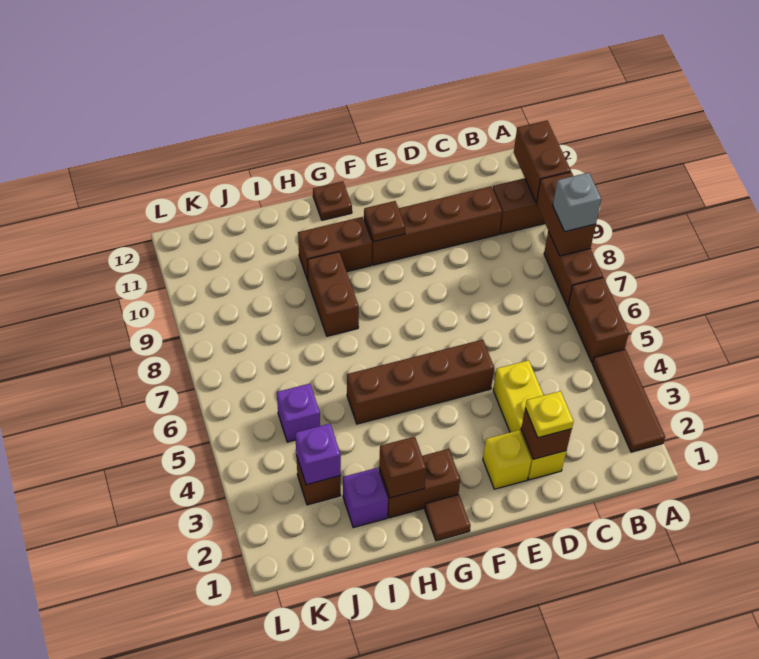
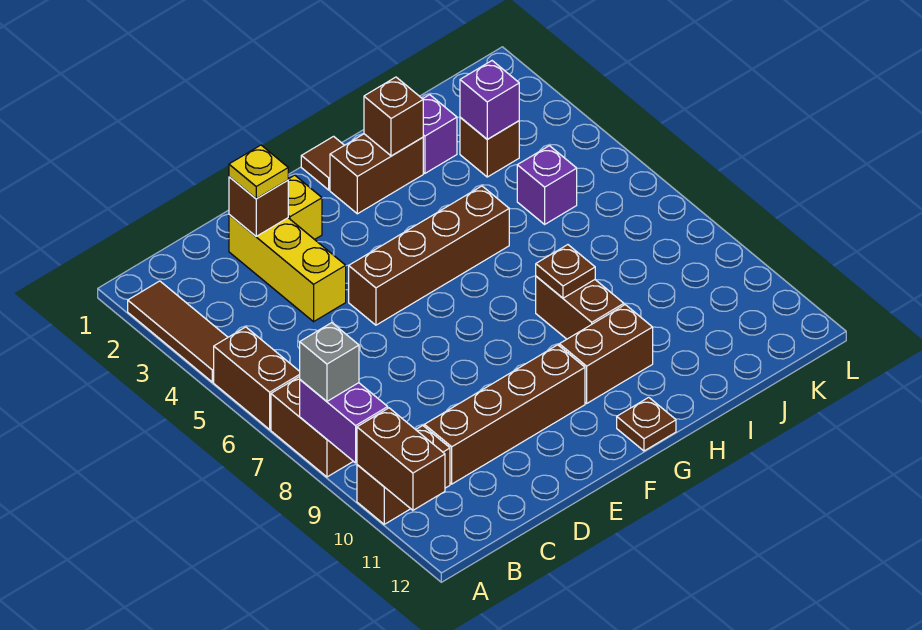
brown brick A8:A9 level 2 -> purple brick A8:A9 level 2
brown plate F10 level 2 -> brown plate H8 level 2

